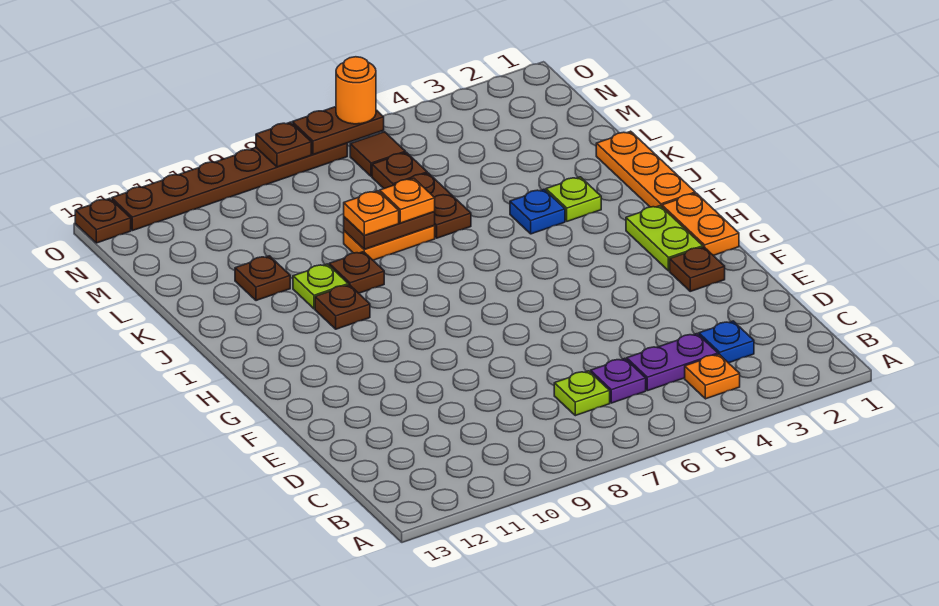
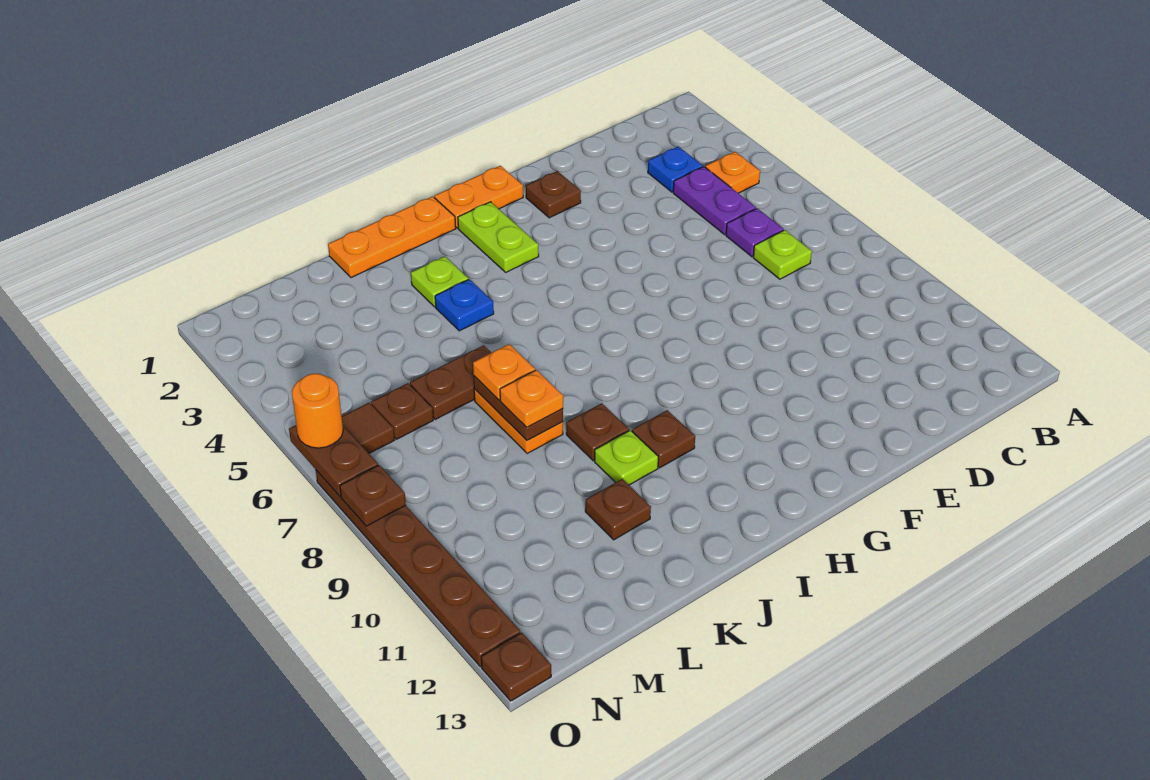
lime plate G2:H2 level 1 -> lime plate H2:H3 level 1

